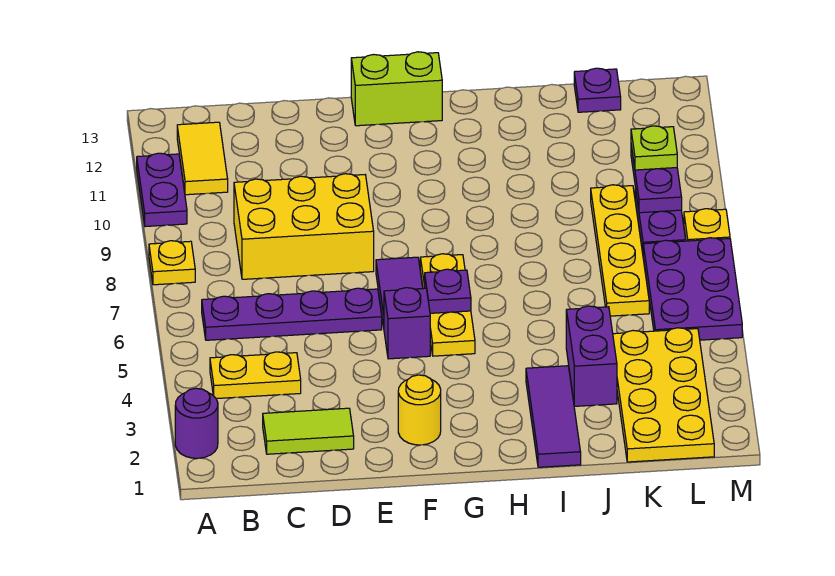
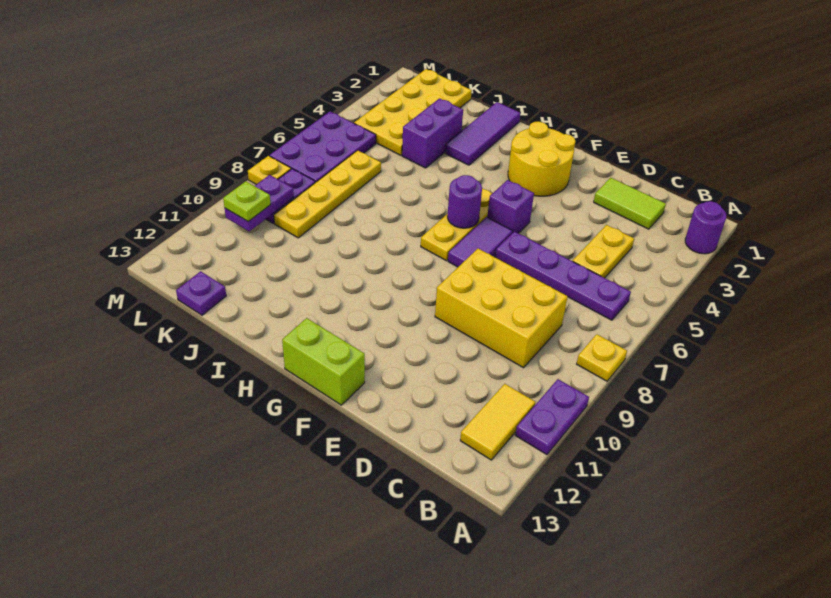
yellow plate B4:C4 level 1 -> yellow plate C4:C5 level 1
yellow round brick F2 level 1 -> yellow round brick F2:G3 level 1
purple plate G6 level 2 -> purple round brick G6 level 2

